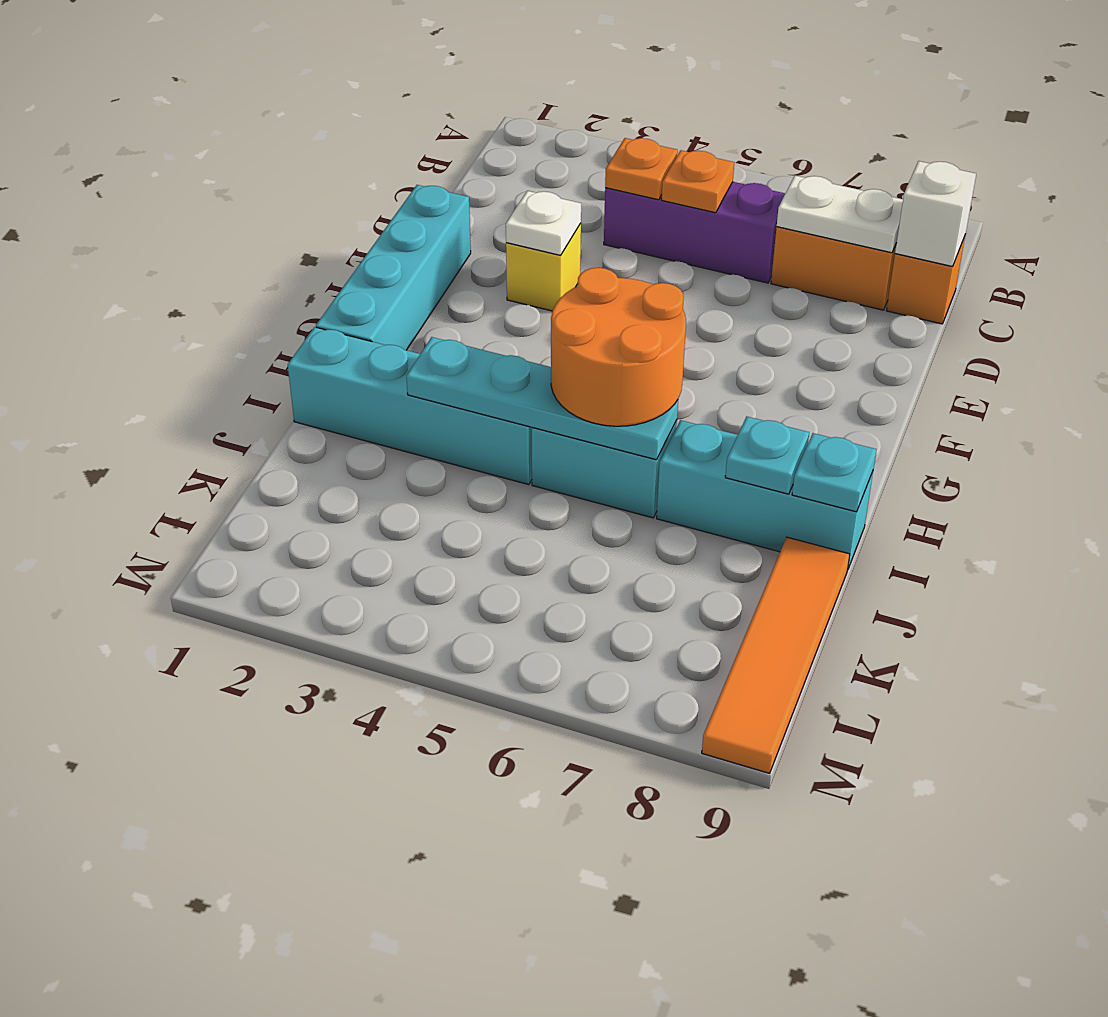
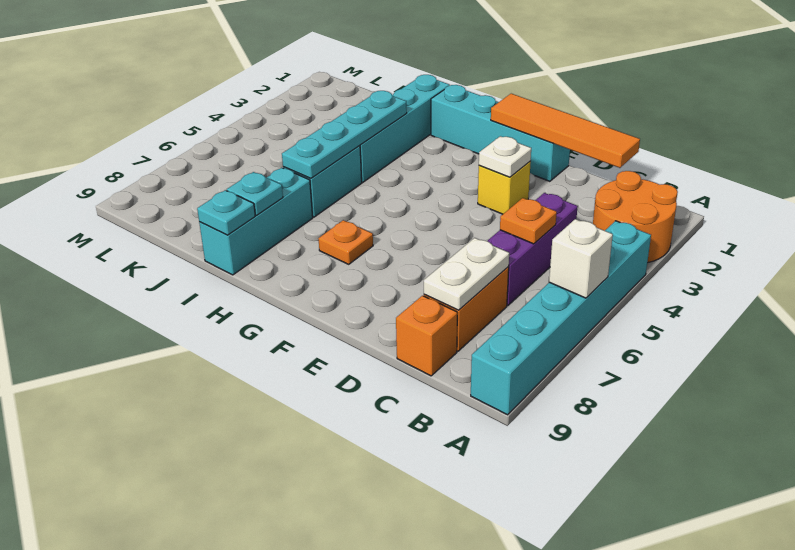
none -> cyan brick A4:A9 level 1
orange plate C4 level 2 -> orange plate G7 level 1
white brick C9 level 2 -> white brick A6 level 2
orange round brick H5:I6 level 3 -> orange round brick A2:B3 level 1
orange tile J9:M9 level 1 -> orange tile C1:F1 level 2

